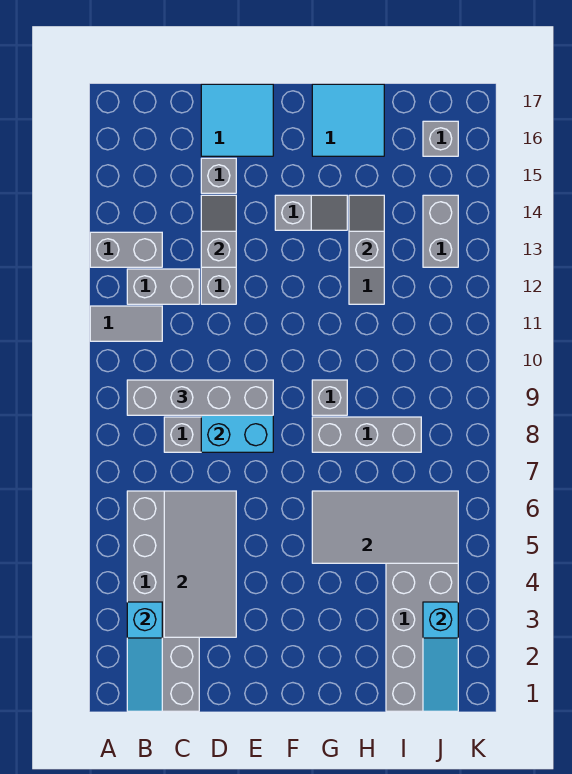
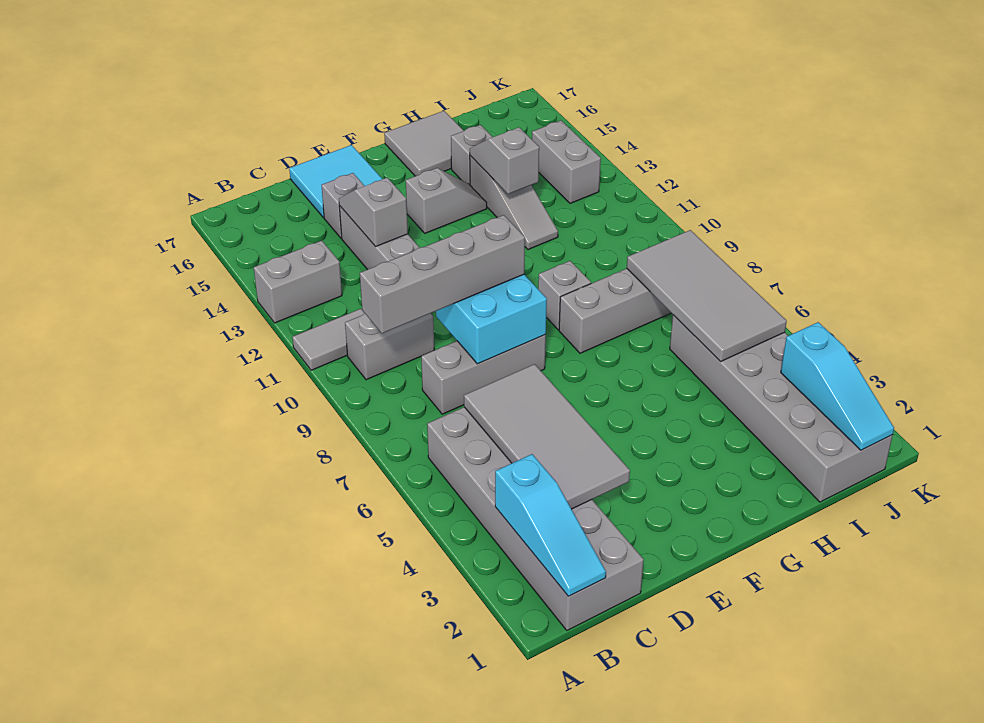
grey brick B12:C12 level 1 -> grey brick B10:C10 level 1
grey tile G5:J6 level 2 -> grey tile I5:J8 level 2
cyan tile G16:H17 level 1 -> grey tile G16:H17 level 1
grey brick J16 level 1 -> grey brick H15 level 1

